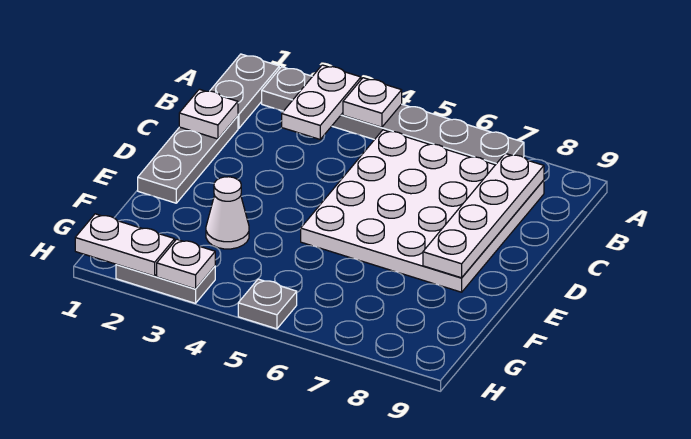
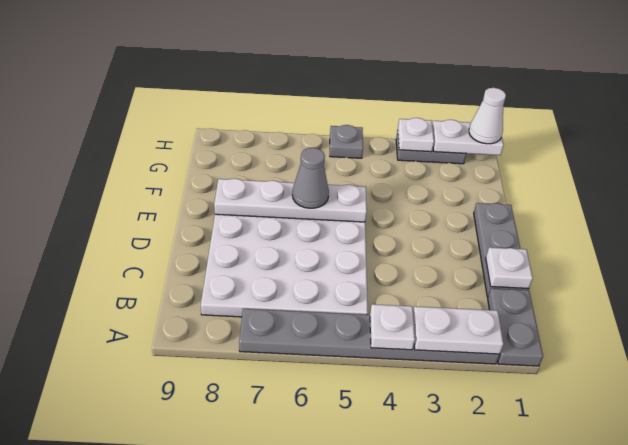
white plate A3:B3 level 2 -> white plate A2:A3 level 2
white plate B8:E8 level 2 -> white plate E5:E8 level 2
none -> grey cone E6 level 3
white cone F3 level 1 -> white cone H1 level 3

